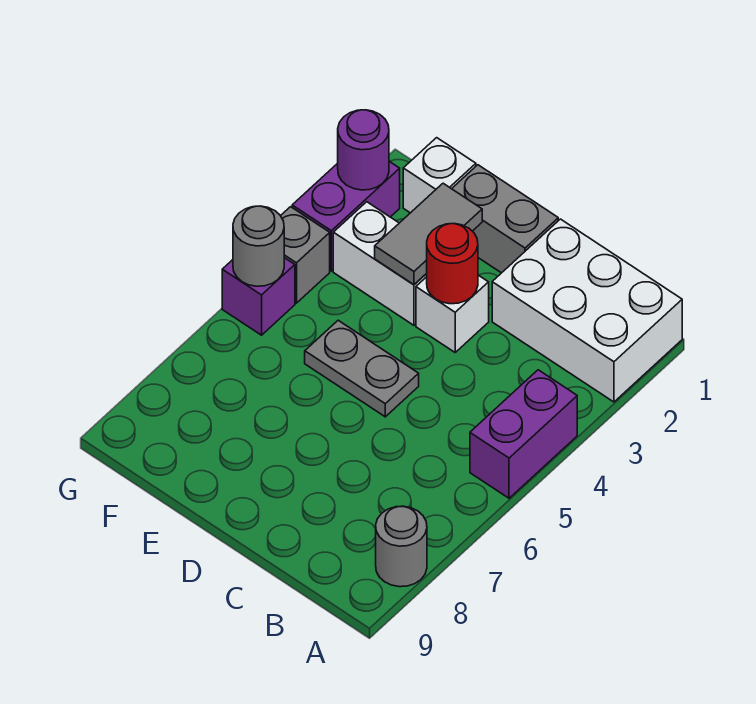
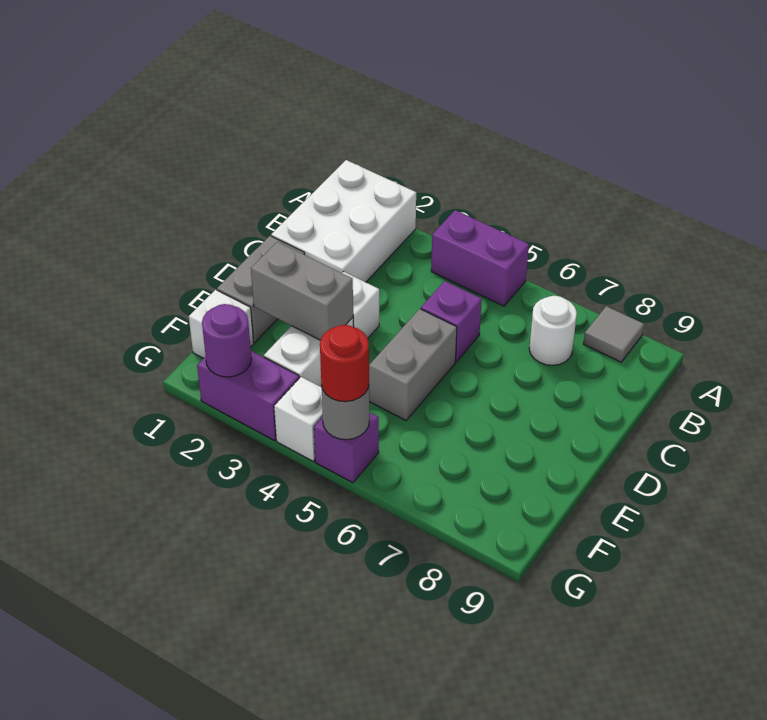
grey round brick A8 level 1 -> grey tile A8 level 1
none -> white round brick B7 level 1
none -> purple brick C5 level 1
red round brick D3 level 2 -> red round brick G5 level 3
grey plate D5:E5 level 1 -> grey brick D5:E5 level 1
grey tile E2:E3 level 2 -> grey brick E2:E3 level 2
grey brick G4 level 1 -> white brick G4 level 1

